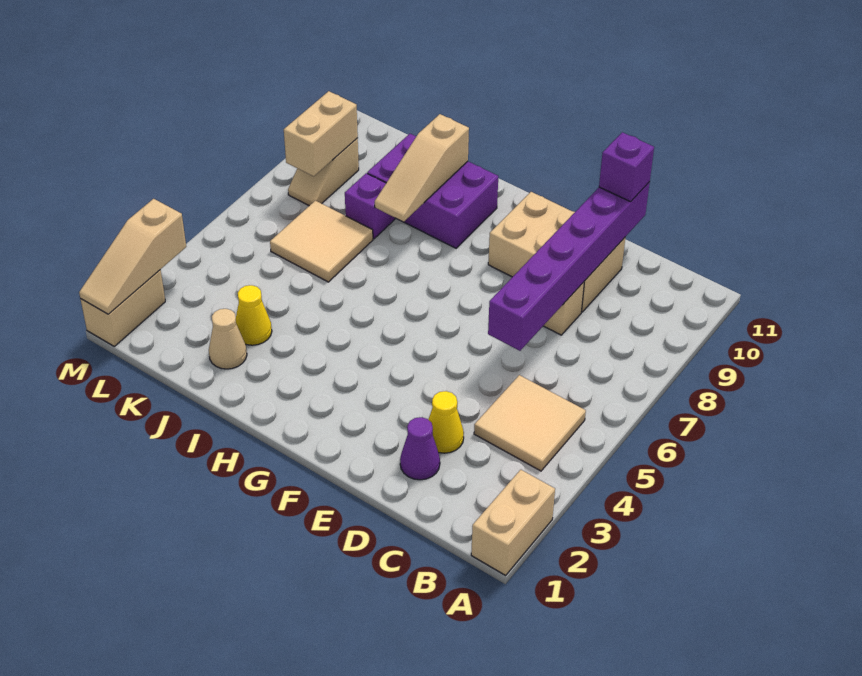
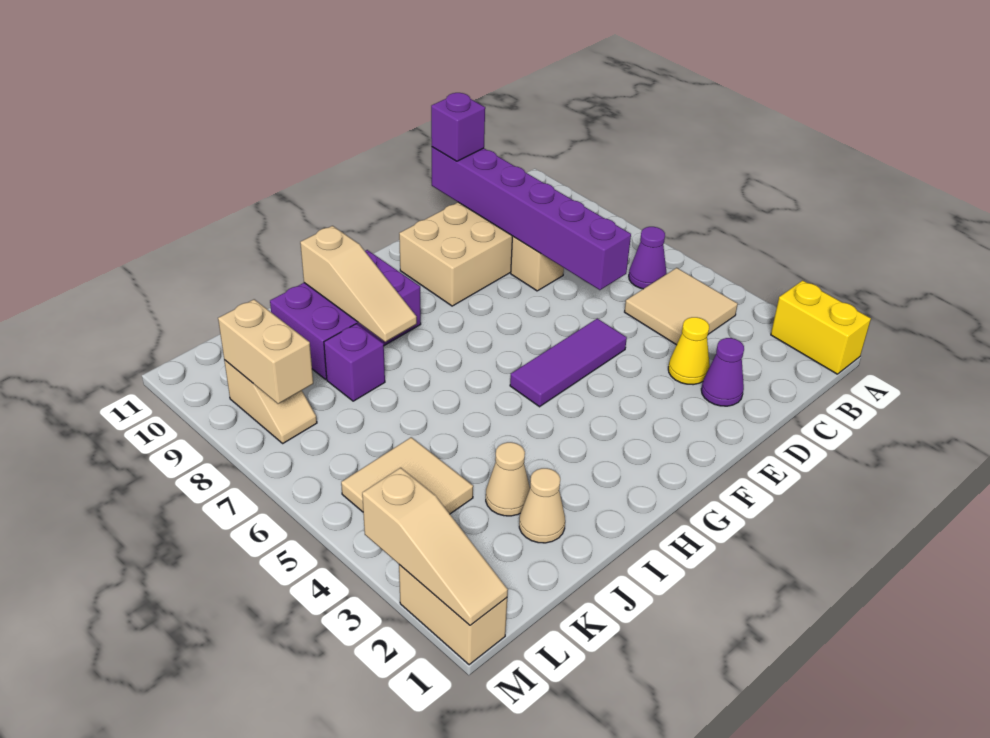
tan brick A1:A2 level 1 -> yellow brick A1:A2 level 1
none -> purple cone B6 level 1
none -> purple tile E5:G5 level 1
yellow cone J3 level 1 -> tan cone J3 level 1
tan tile J6:K7 level 1 -> tan tile K4:L5 level 1

